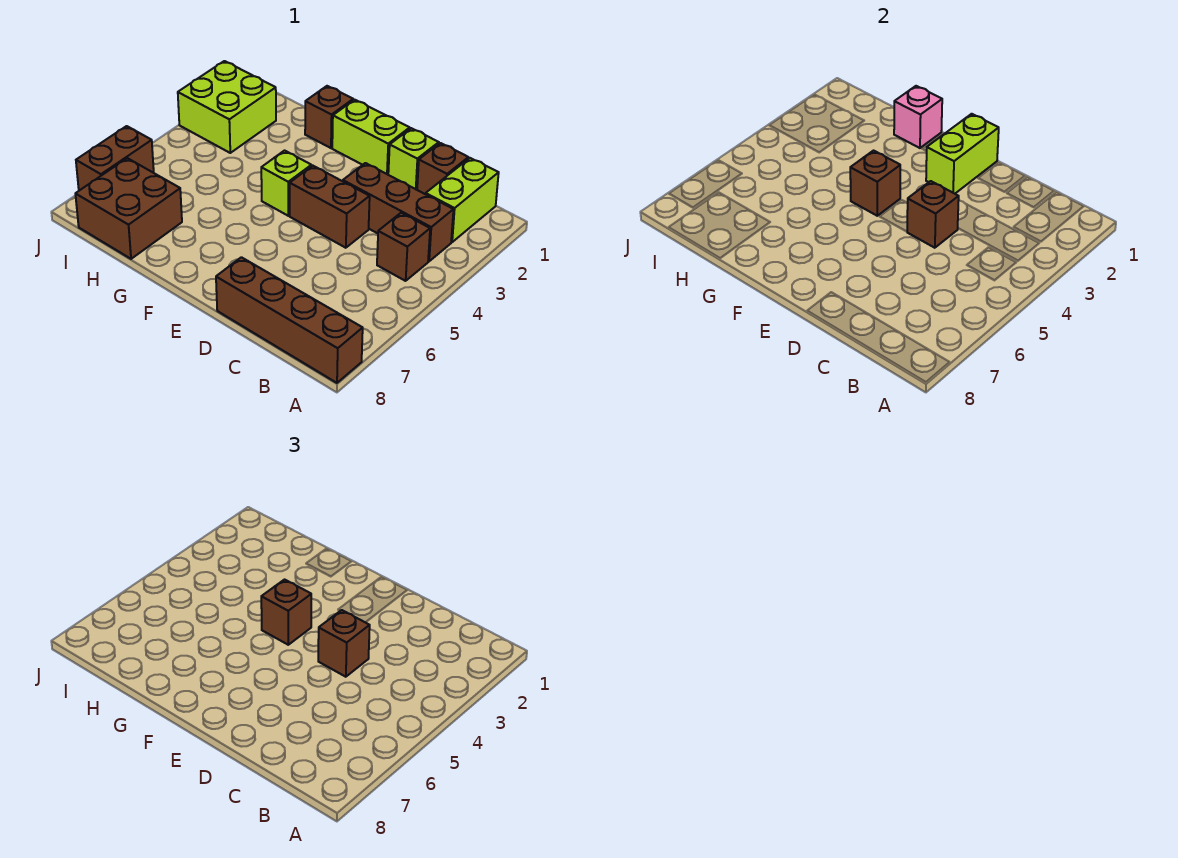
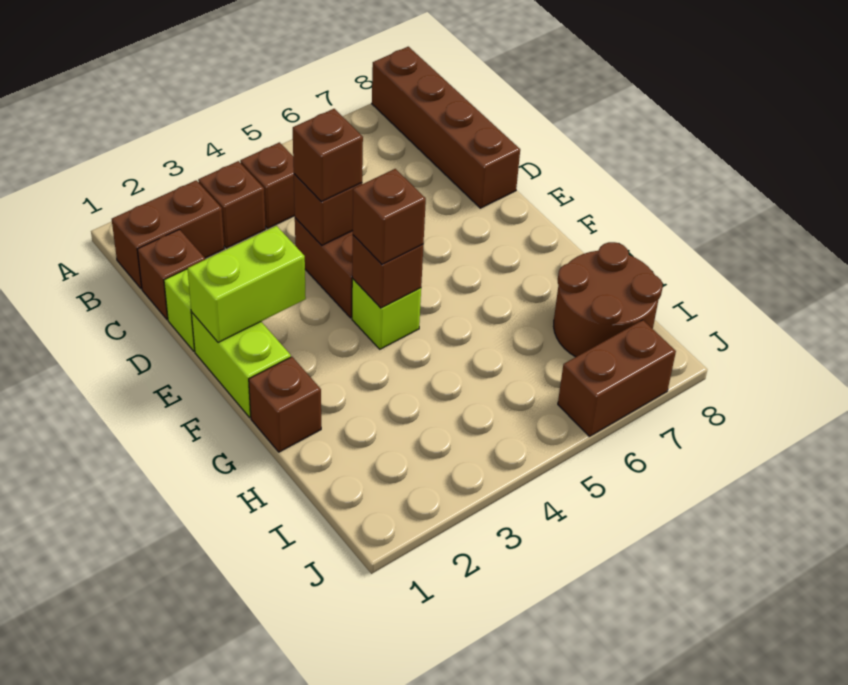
lime brick B1:B2 level 1 -> brown brick B1:B2 level 1
brown brick B3:D3 level 1 -> brown brick B3 level 1
pink brick G1 level 2 -> none
brown brick H7:I8 level 1 -> brown round brick H7:I8 level 1
lime brick I2:J3 level 1 -> none

